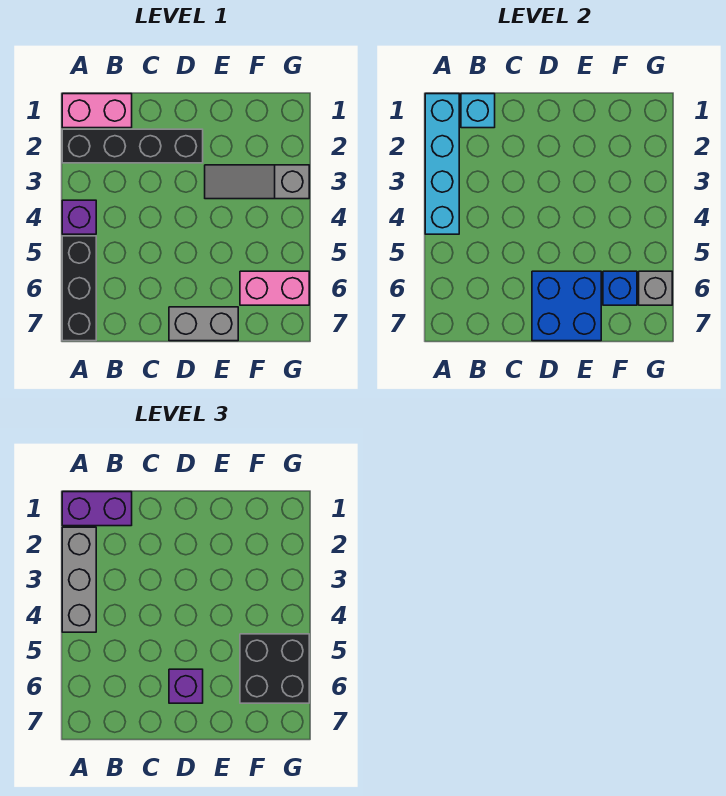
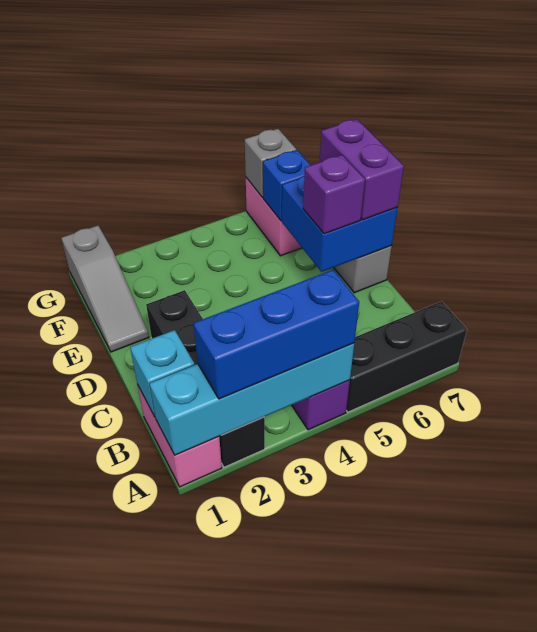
purple brick A1:B1 level 3 -> purple brick D7:E7 level 3
grey brick A2:A4 level 3 -> blue brick A2:A4 level 3
grey slope E3:G3 level 1 top G -> grey slope E1:G1 level 1 top G
black brick F5:G6 level 3 -> none

